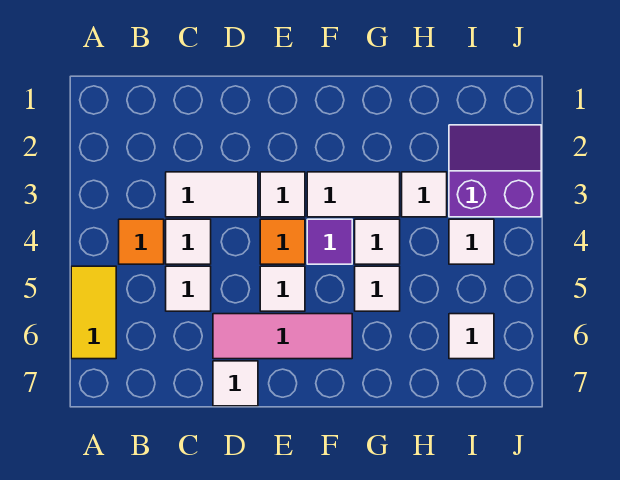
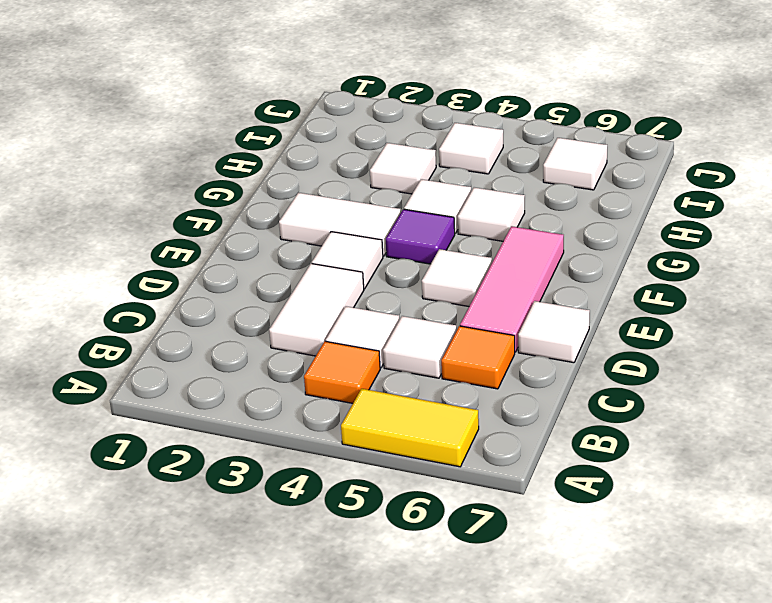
orange tile E4 level 1 -> orange tile C6 level 1
white tile F3:G3 level 1 -> white tile F2:F3 level 1
purple slope I2:J3 level 1 top 3 -> none

